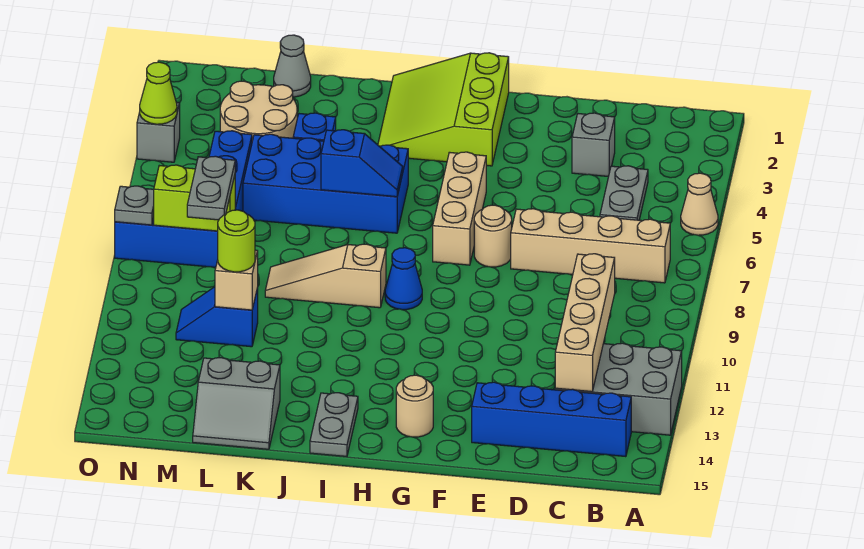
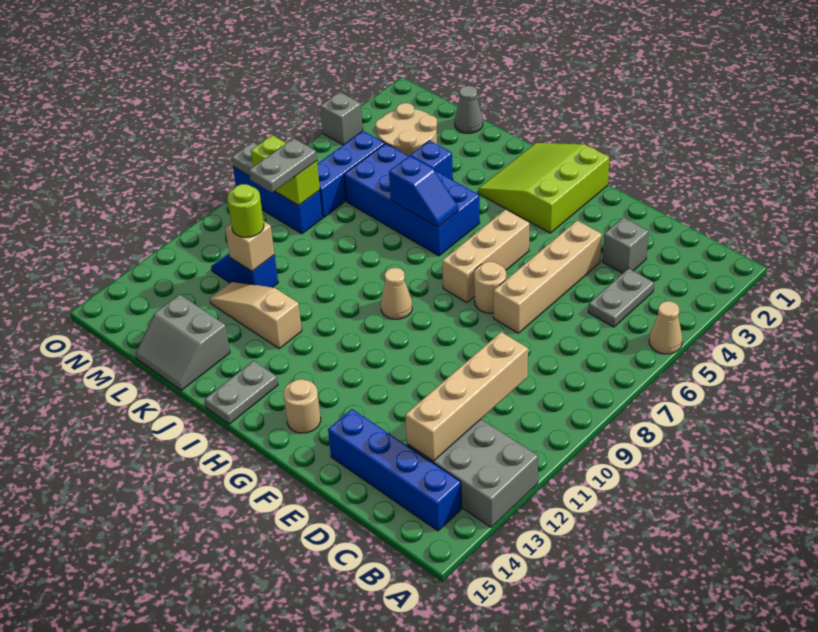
tan brick B7:E7 level 1 -> tan brick E4:E7 level 1
blue cone H9 level 1 -> tan cone H9 level 1
tan slope I9:K9 level 1 top I -> tan slope J12:L12 level 1 top J
lime cone O4 level 2 -> none

